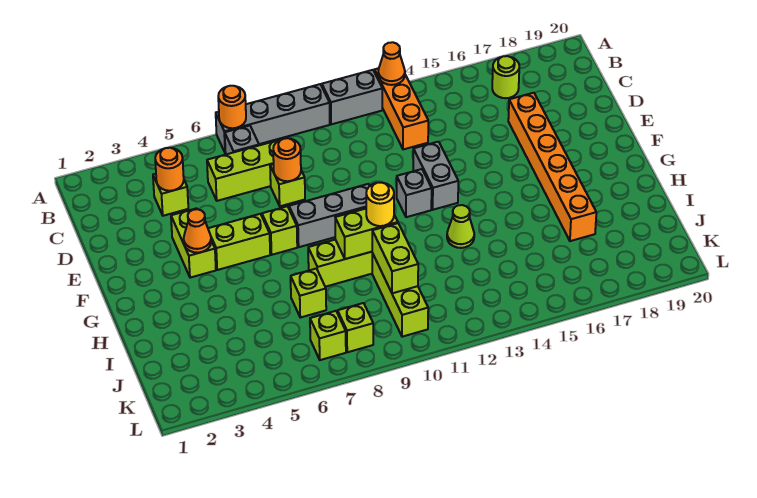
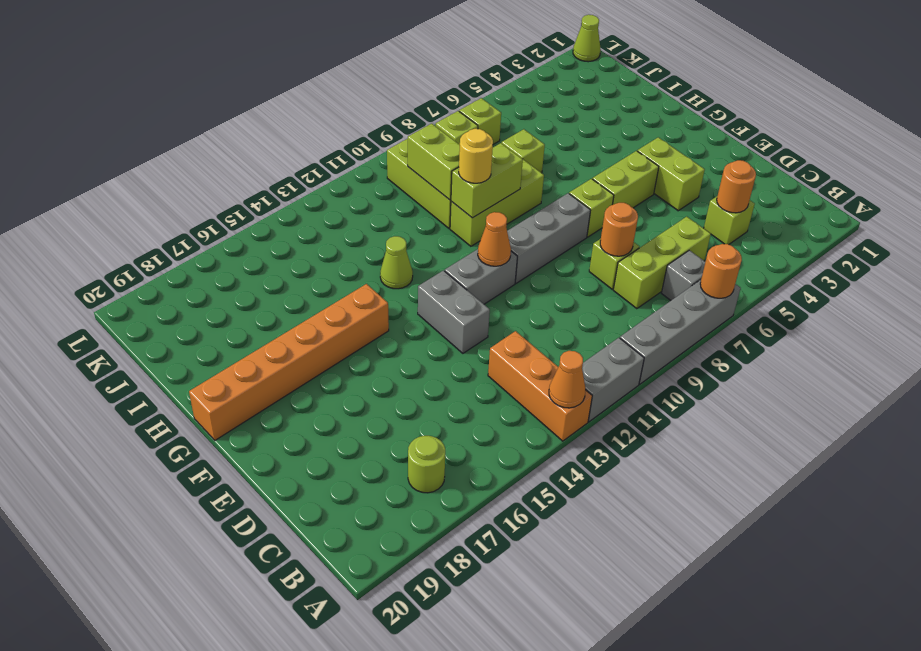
orange brick D17:I17 level 1 -> orange brick G15:G20 level 1
orange cone F4 level 2 -> orange cone F11 level 2
grey brick F12 level 1 -> grey brick F11:F12 level 1
none -> lime cone L1 level 1

